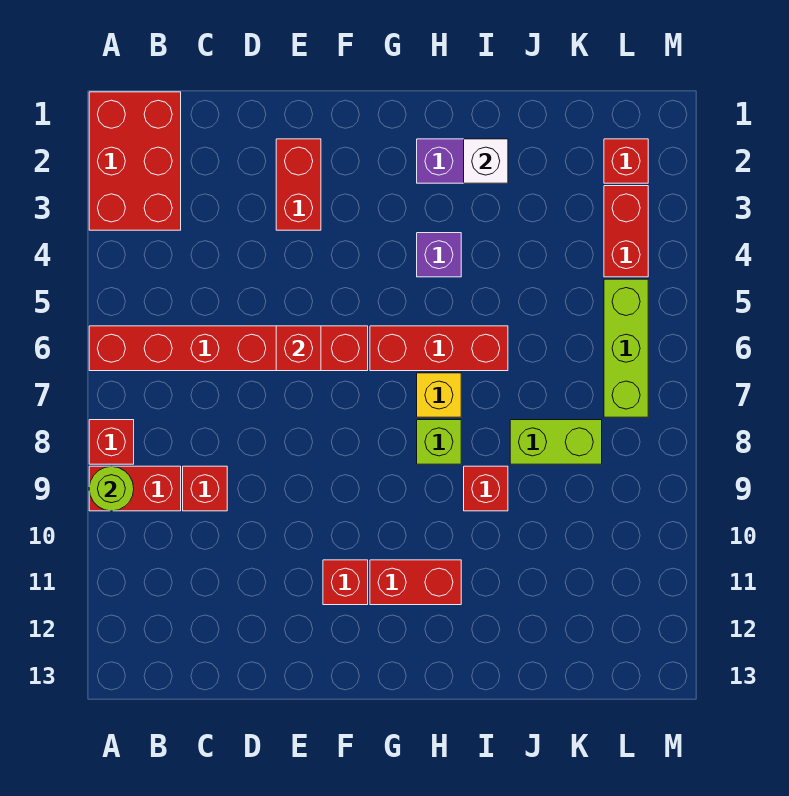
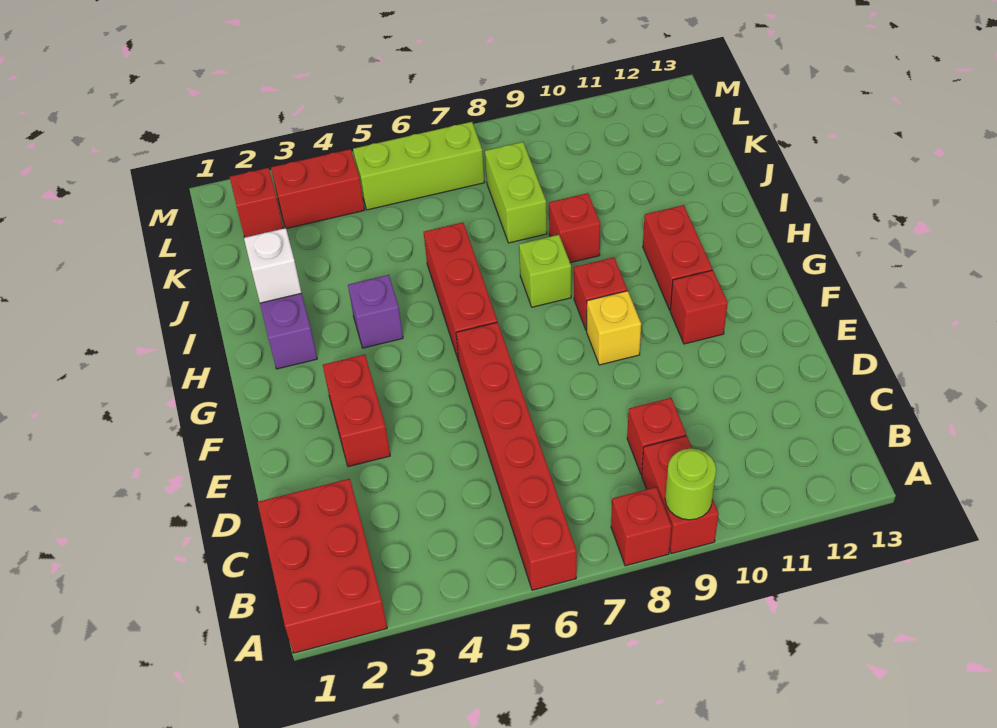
red brick A1:B3 level 1 -> red brick A1:C2 level 1
red brick E2:E3 level 1 -> red brick E3:F3 level 1
red brick E6 level 2 -> red brick G9 level 1
yellow brick H7 level 1 -> yellow brick F9 level 1

